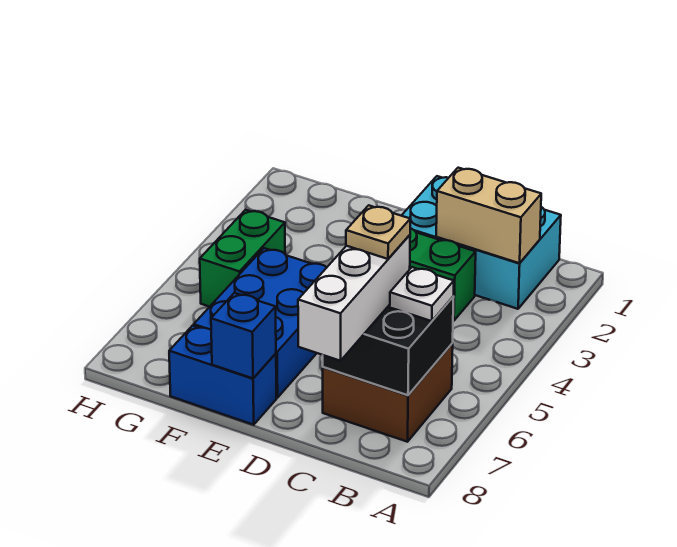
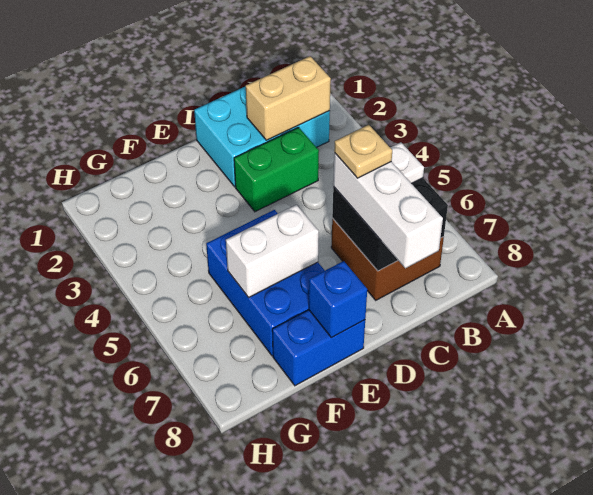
none -> white brick E6:F6 level 2
green brick G4:G5 level 1 -> none

